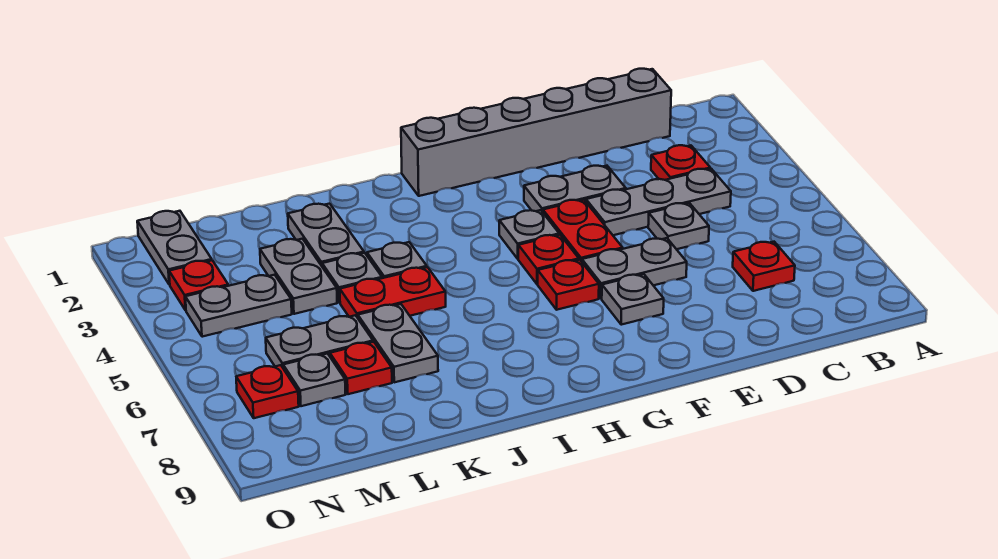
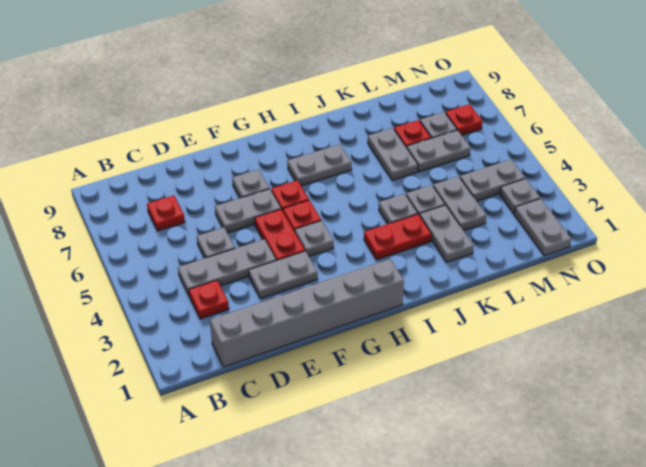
none -> grey plate H7:I7 level 1
red plate J5:K5 level 1 -> red plate I3:J3 level 1
red plate N3 level 1 -> grey plate N3 level 1

